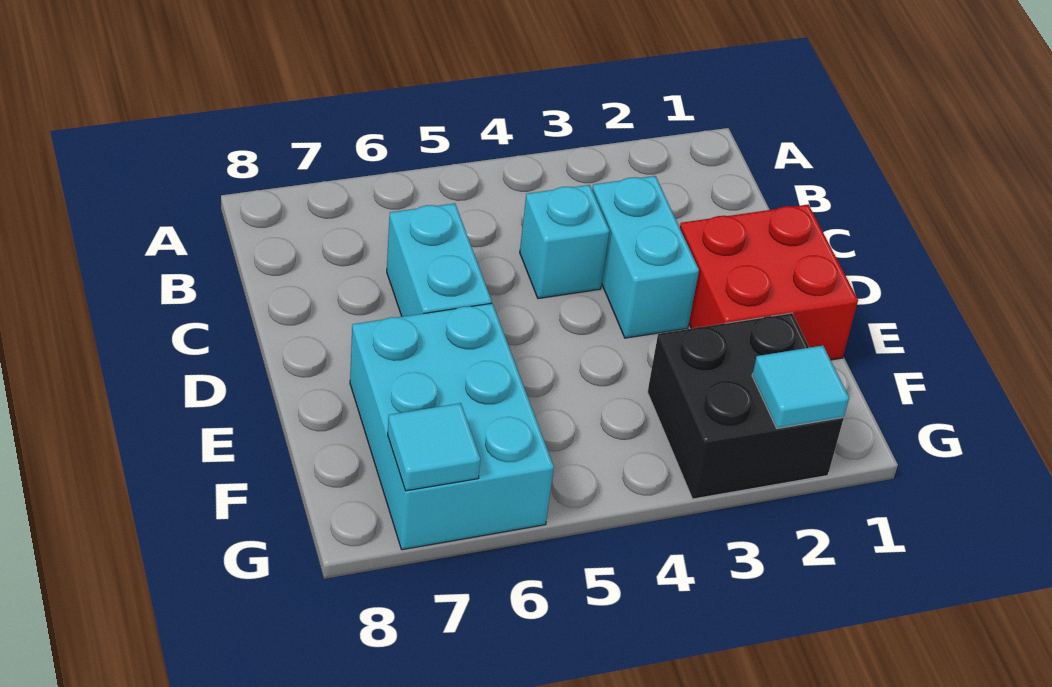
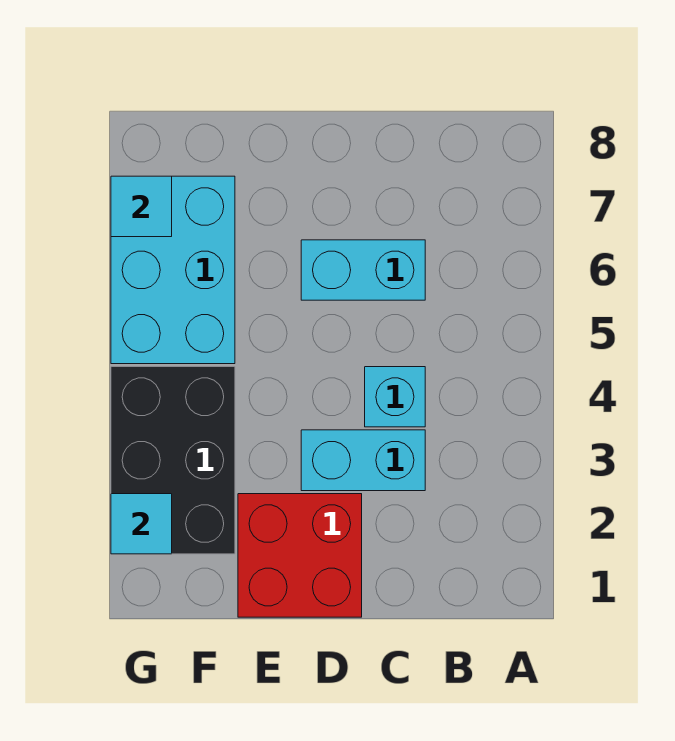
cyan brick E6:G7 level 1 -> cyan brick F5:G7 level 1
black brick F2:G3 level 1 -> black brick F2:G4 level 1

